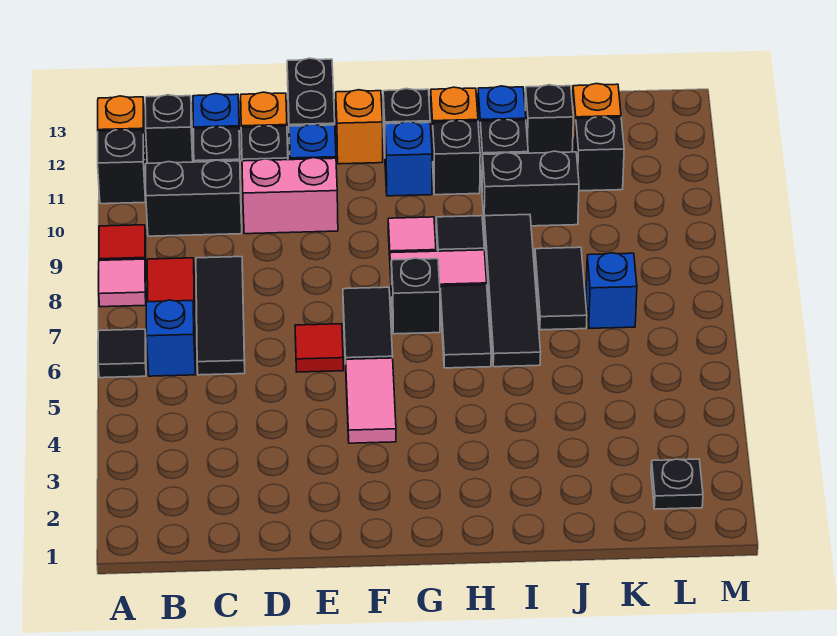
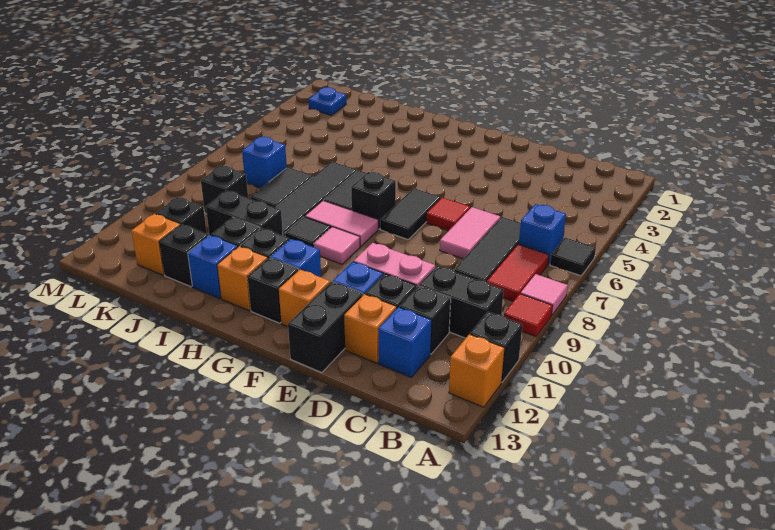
black brick B12 level 1 -> black brick K9 level 1
pink tile F4:F5 level 1 -> pink tile D6:D7 level 1
black plate L2 level 1 -> blue plate L2 level 1

